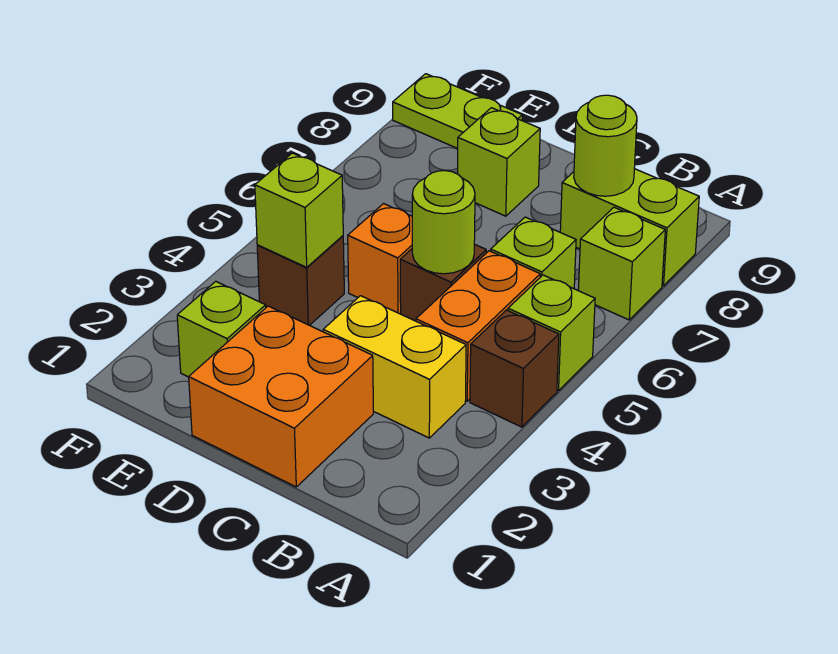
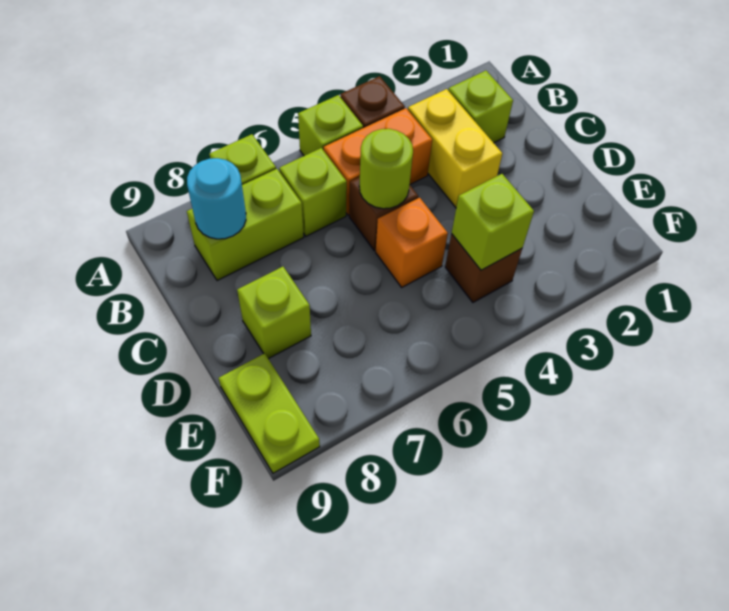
lime brick A8:B8 level 1 -> lime brick B7:B8 level 1
lime round brick B8 level 2 -> cyan round brick B8 level 2
orange brick C1:D2 level 1 -> none
lime brick E2 level 1 -> lime brick B2 level 1

